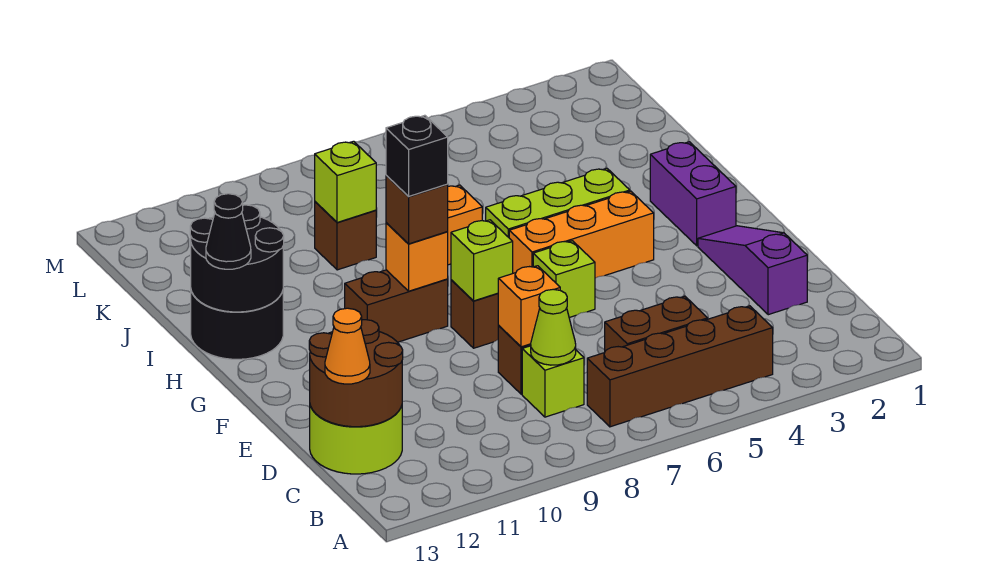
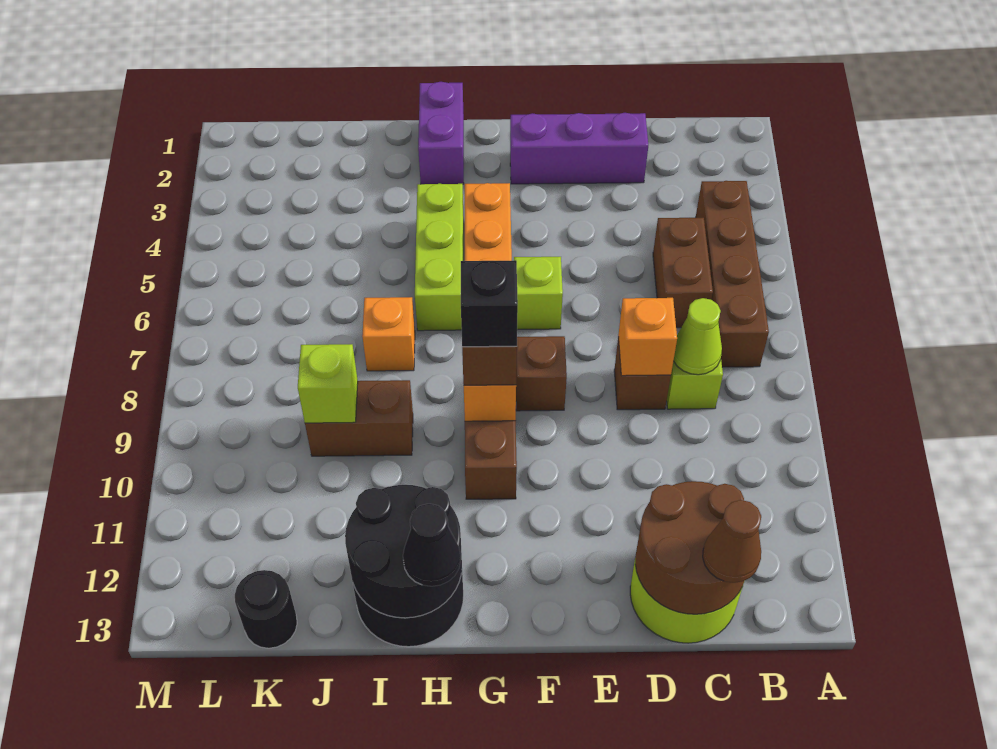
orange cone C13 level 3 -> brown cone C13 level 3
purple slope D2:F2 level 1 top D -> purple brick D2:F2 level 1
lime brick F8 level 2 -> none
purple brick G2:H2 level 1 -> purple brick H1:H2 level 1
brown brick J9 level 1 -> brown brick I9:J9 level 1
none -> black round brick K13 level 1

